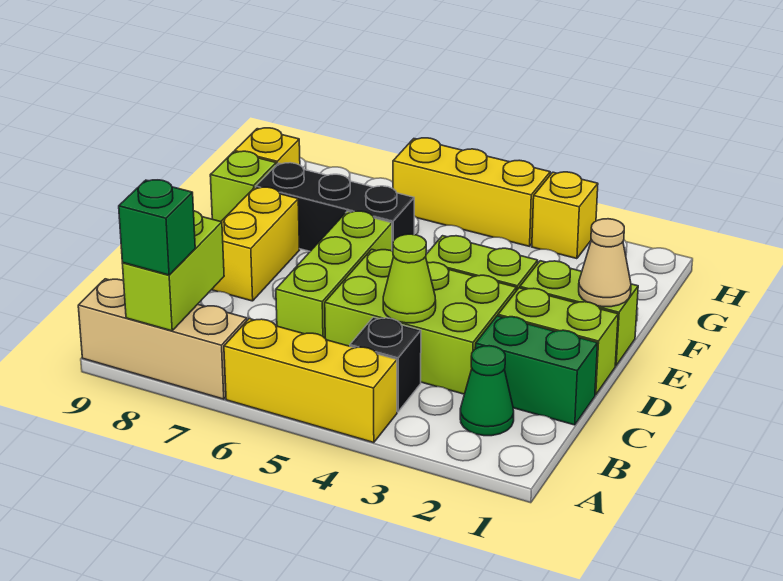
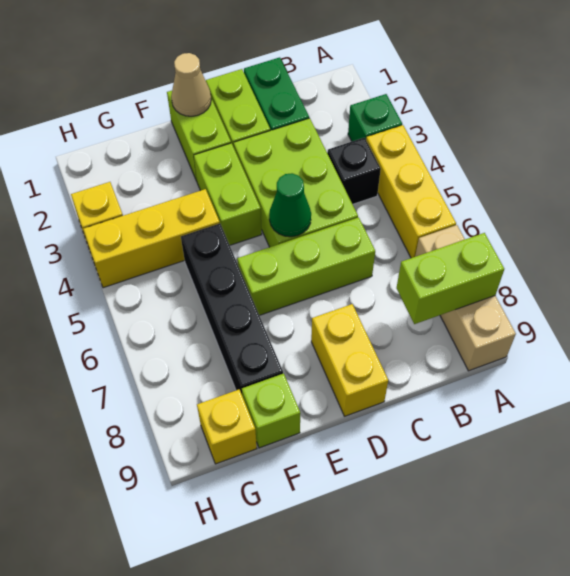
green brick A8 level 3 -> green brick A3 level 1
green cone B2 level 1 -> green cone D5 level 2
lime cone C4 level 2 -> none
yellow brick D8:E8 level 1 -> yellow brick D8:D9 level 1
black brick F6:F8 level 1 -> black brick F5:F8 level 1
yellow brick H4:H6 level 1 -> yellow brick F4:H4 level 1

